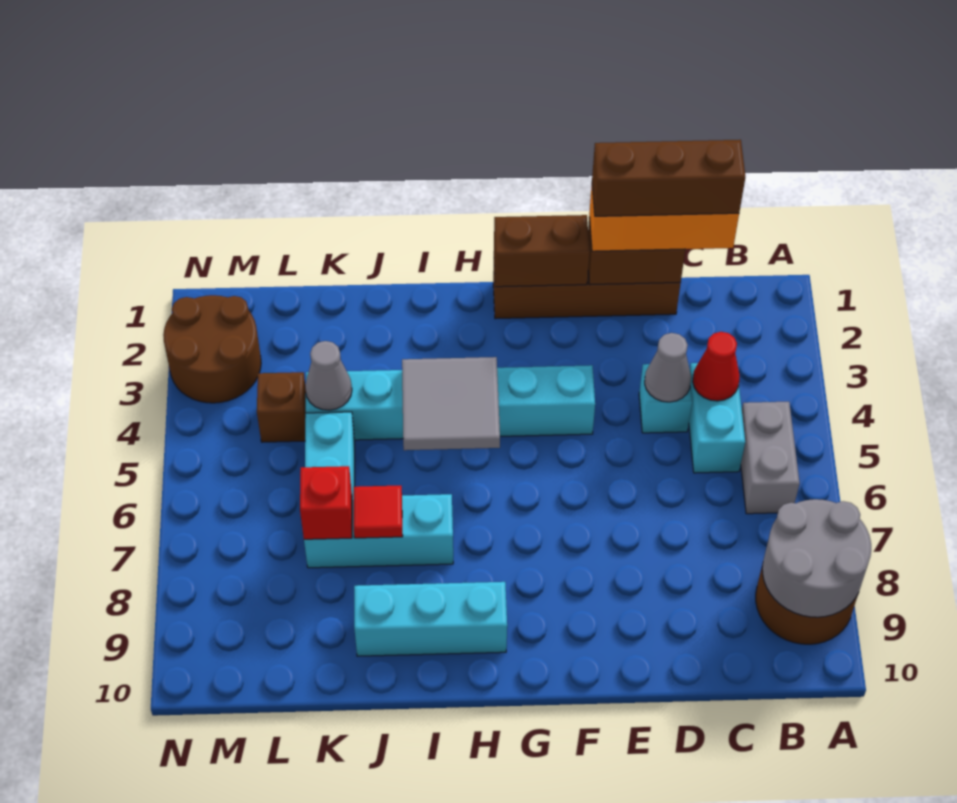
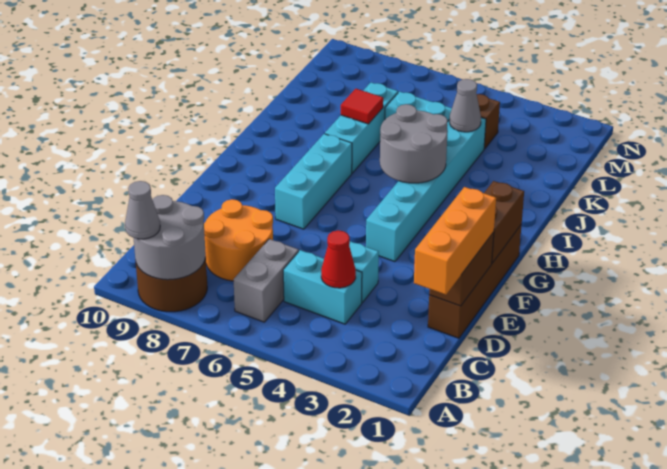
grey brick B5:B6 level 1 -> grey brick B6:C6 level 1
brown brick C1:E1 level 4 -> none
none -> orange round brick C7:D8 level 1
grey cone D4 level 2 -> grey cone A9 level 3
grey tile H4:I5 level 2 -> grey round brick H4:I5 level 2
cyan brick H9:J9 level 1 -> cyan brick F7:H7 level 1
red brick K7 level 2 -> none
brown round brick M2:N3 level 1 -> none

